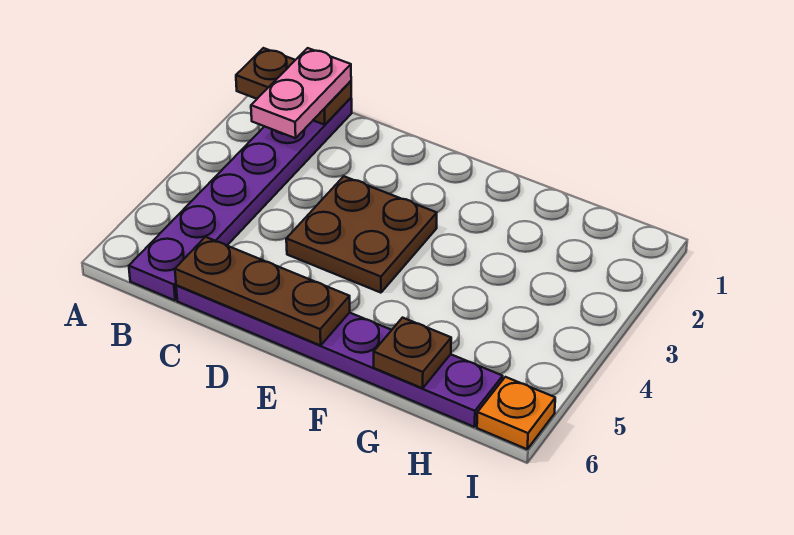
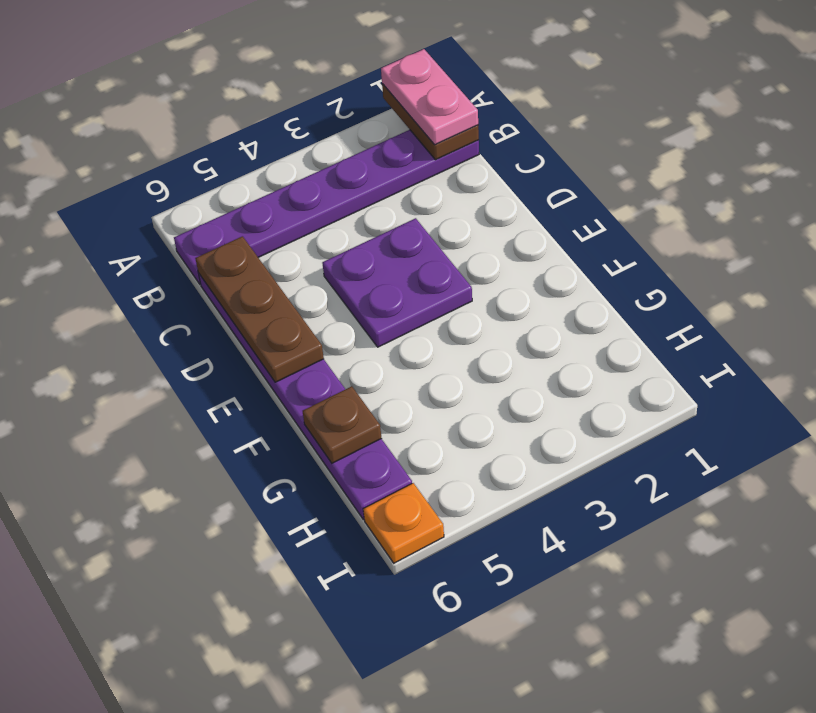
pink plate B1:B2 level 3 -> pink plate A1:B1 level 3
brown plate D3:E4 level 1 -> purple plate D3:E4 level 1

